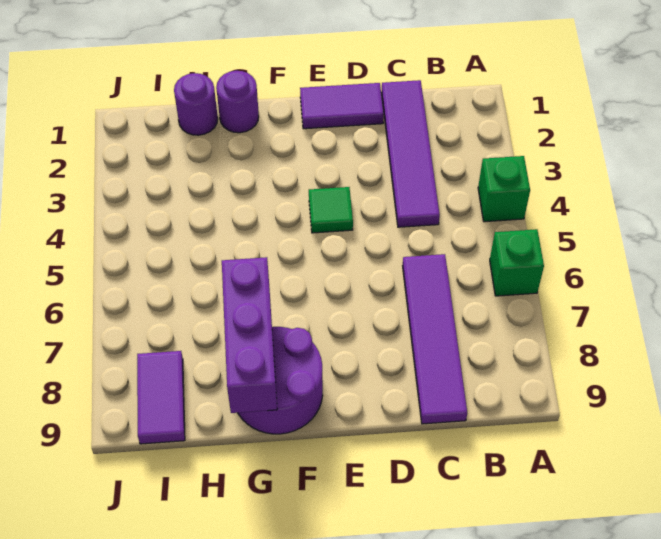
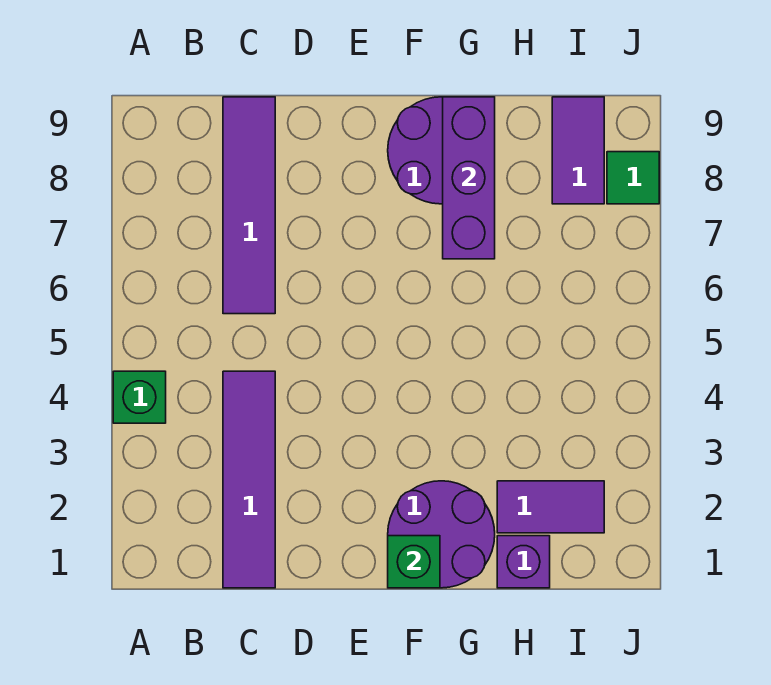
green brick A6 level 1 -> green brick F1 level 2
purple tile D1:E1 level 1 -> purple tile H2:I2 level 1
green tile E4 level 1 -> green tile J8 level 1
purple round brick G1 level 1 -> purple round brick F1:G2 level 1
purple round brick H1 level 1 -> purple brick H1 level 1

